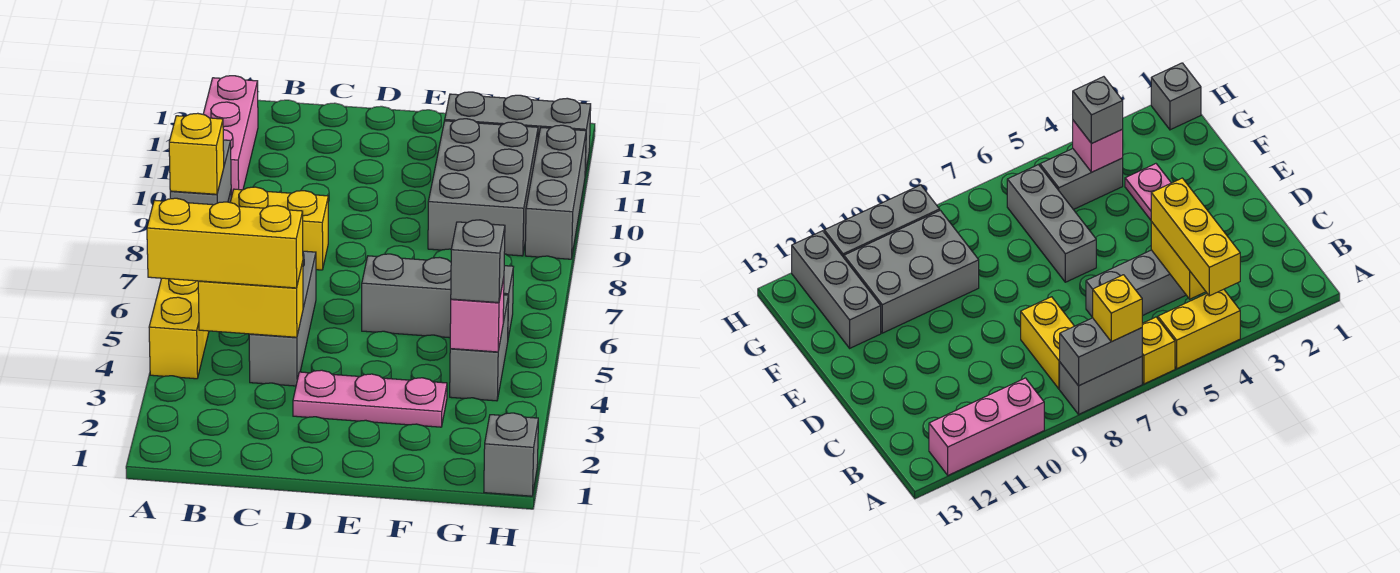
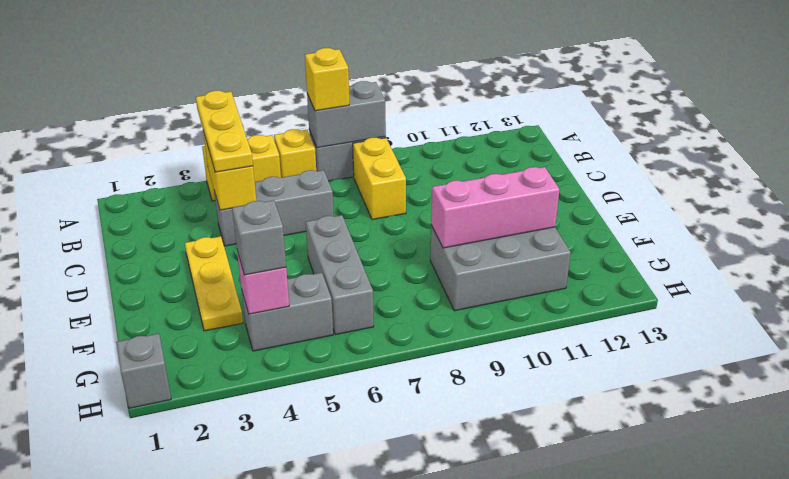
yellow brick A4:C4 level 3 -> yellow plate A4:C4 level 3
pink brick A10:A12 level 1 -> pink brick F9:F11 level 2
pink plate D3:F3 level 1 -> yellow plate D3:F3 level 1
grey brick F12:H12 level 1 -> none
grey brick H9:H11 level 1 -> none

